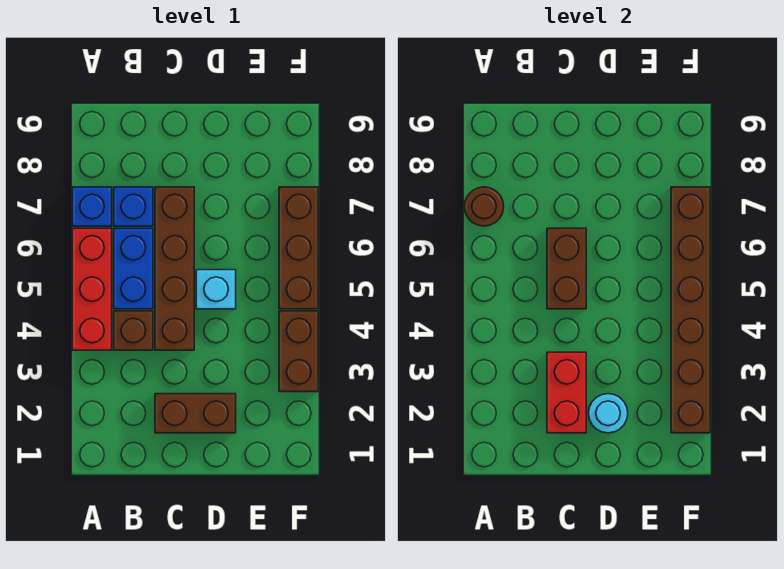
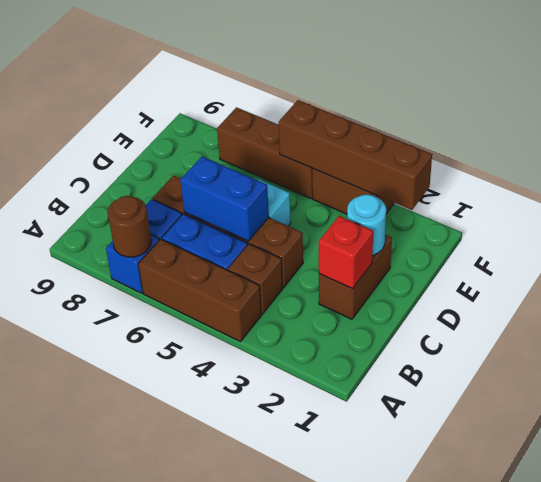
red brick A4:A6 level 1 -> brown brick A4:A6 level 1
red brick C2:C3 level 2 -> red brick C2 level 2
brown brick C5:C6 level 2 -> blue brick C5:C6 level 2
brown brick F2:F7 level 2 -> brown brick F2:F5 level 2

